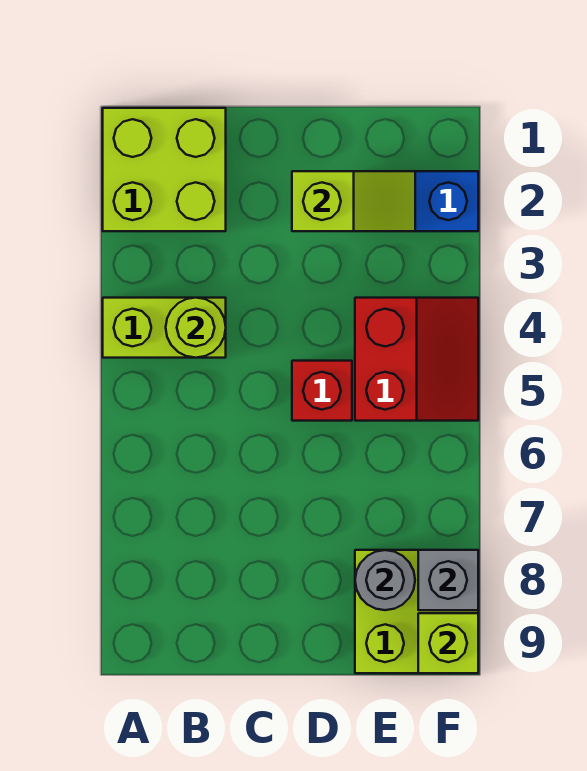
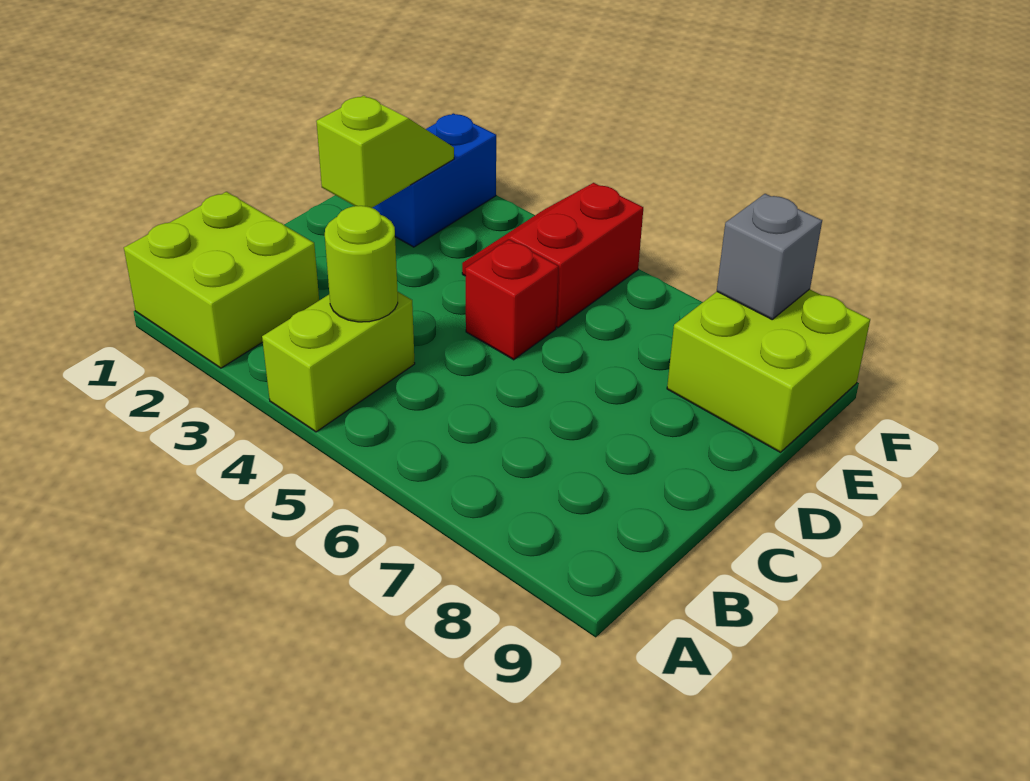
red slope E4:F5 level 1 top E -> red slope E4:F5 level 1 top 5
grey round brick E8 level 2 -> none
lime brick F9 level 2 -> none

